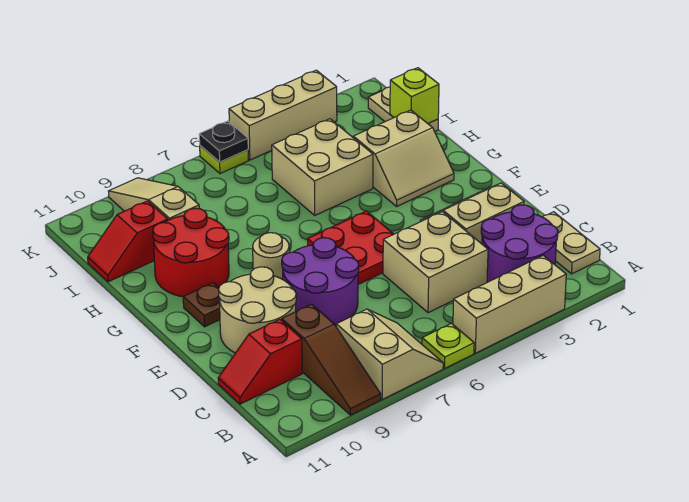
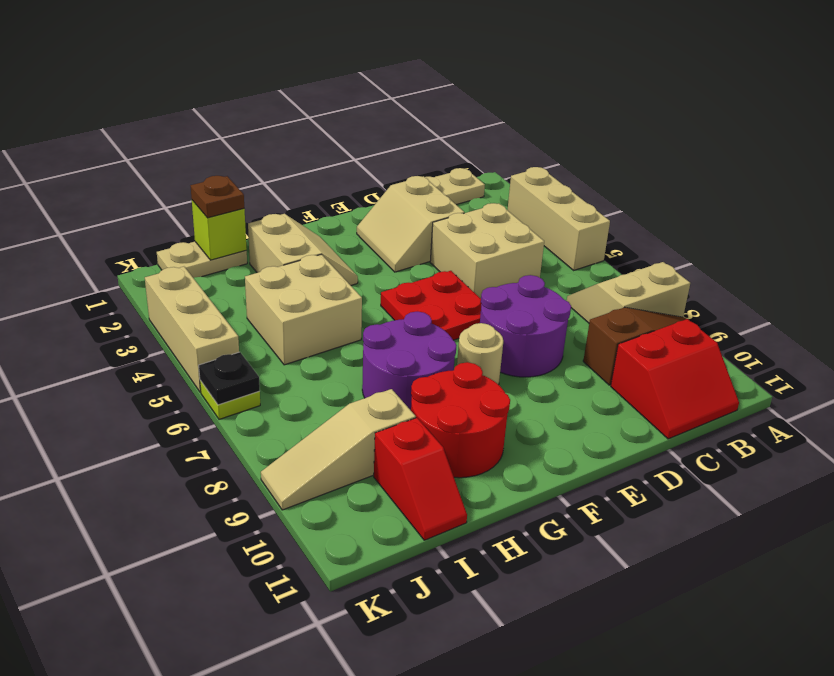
lime plate A6 level 1 -> none
purple round brick B2:C3 level 1 -> purple round brick G7:H8 level 1
red slope C10:C11 level 1 top 10 -> red slope B10:C11 level 1 top 10
tan round brick D9:E10 level 1 -> none
brown plate F10 level 1 -> brown plate I1 level 3

